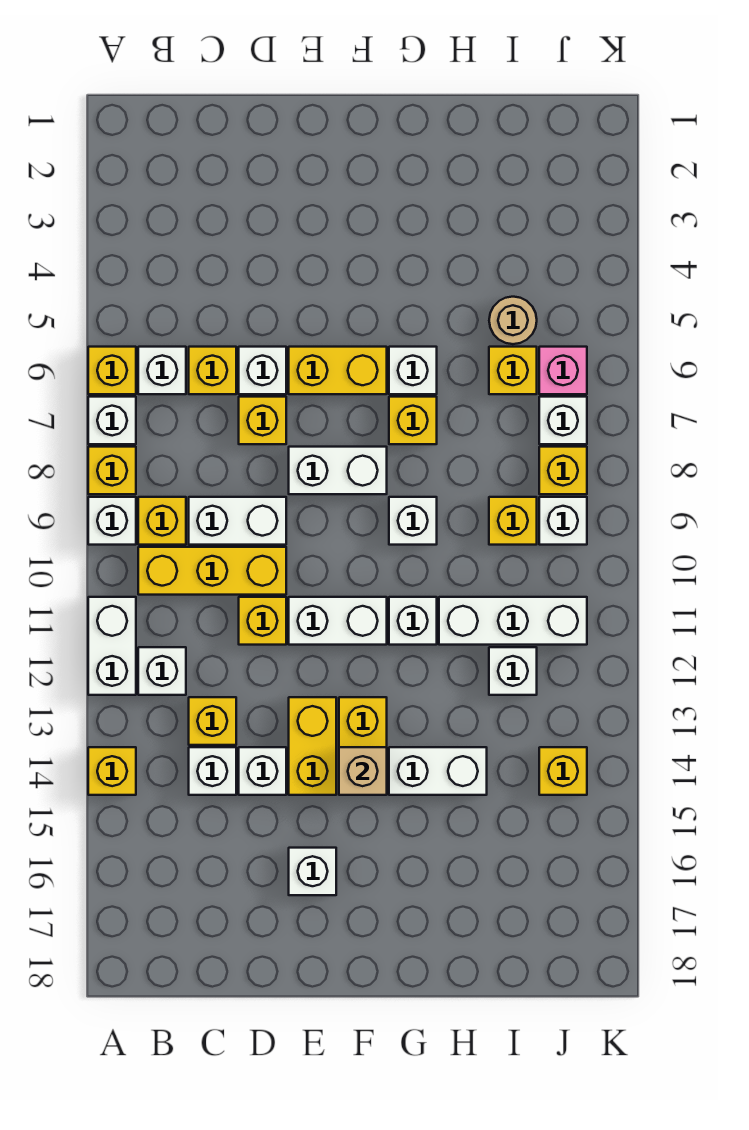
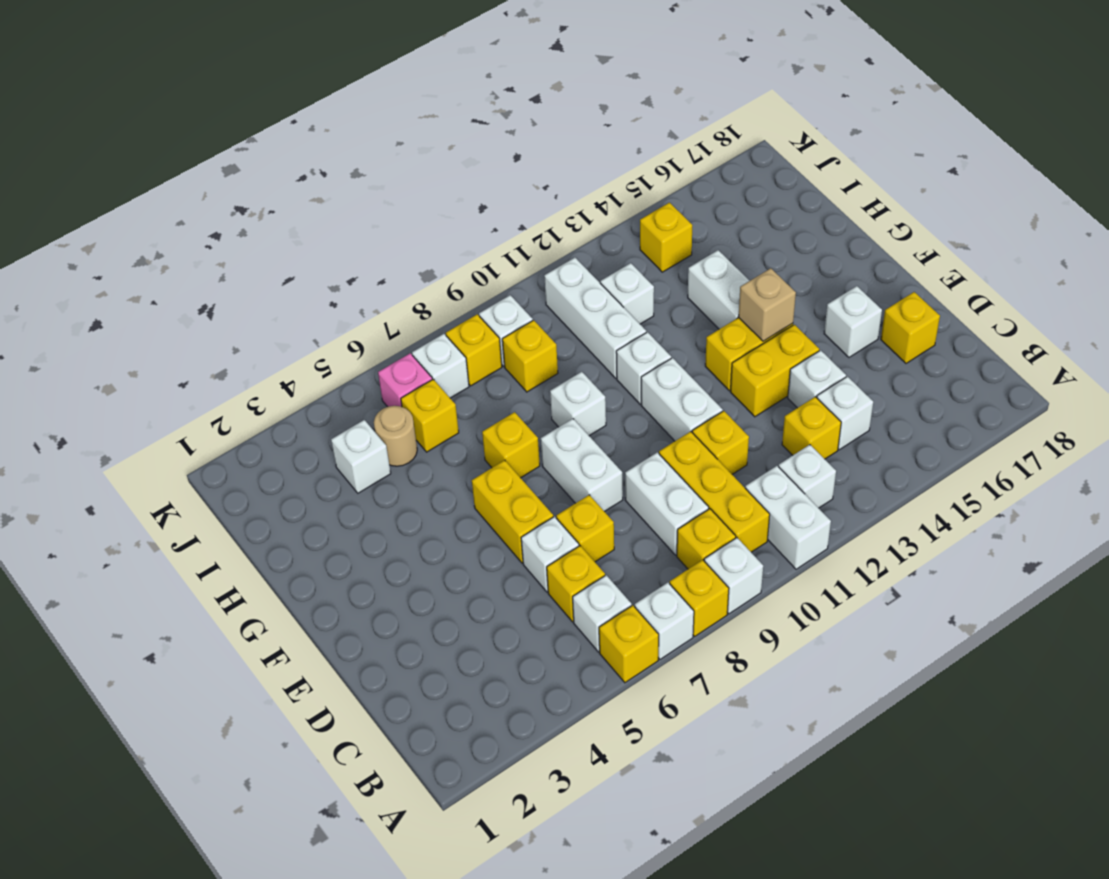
white brick A11:A12 level 1 -> white brick A11:B11 level 1
yellow brick A14 level 1 -> yellow brick D17 level 1
white brick G6 level 1 -> white brick I4 level 1

